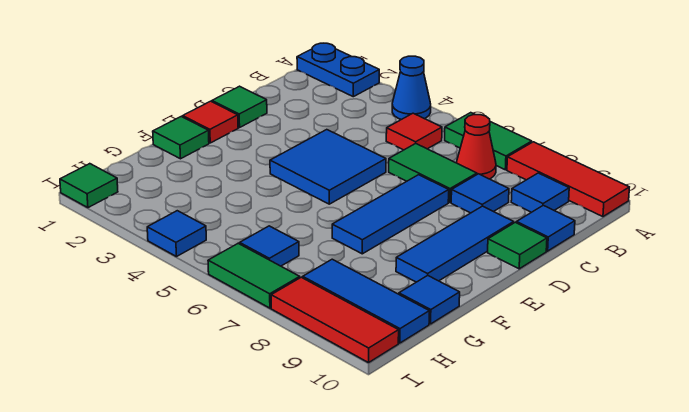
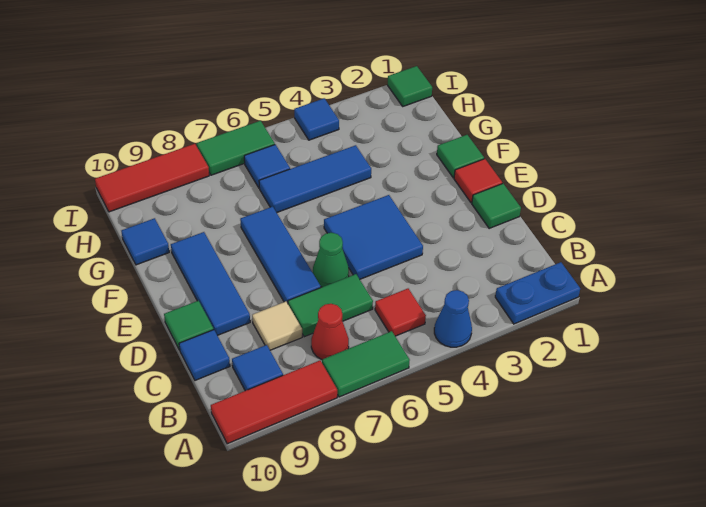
blue tile C8 level 1 -> tan tile C8 level 1
none -> green cone D6 level 1
blue tile H8:H10 level 1 -> blue tile G4:G6 level 1

